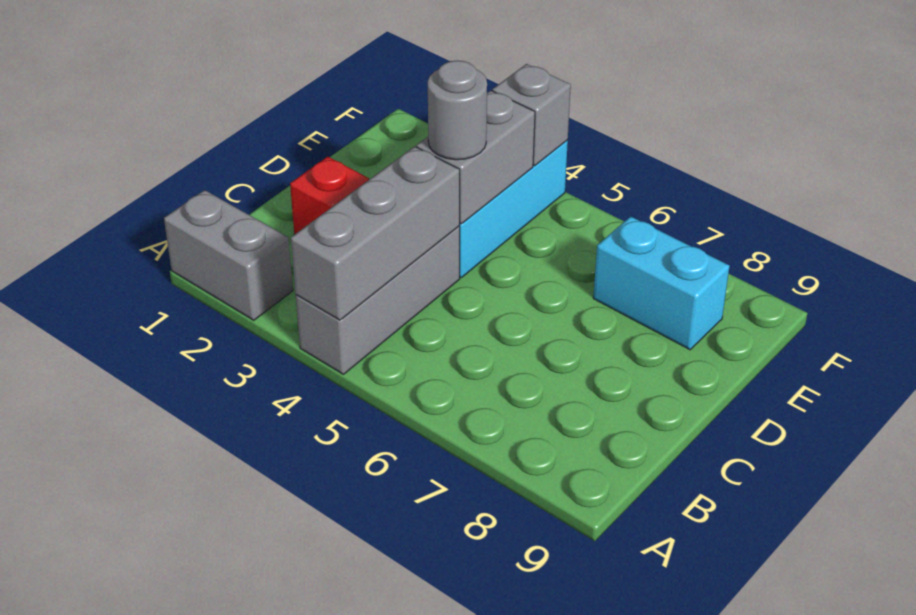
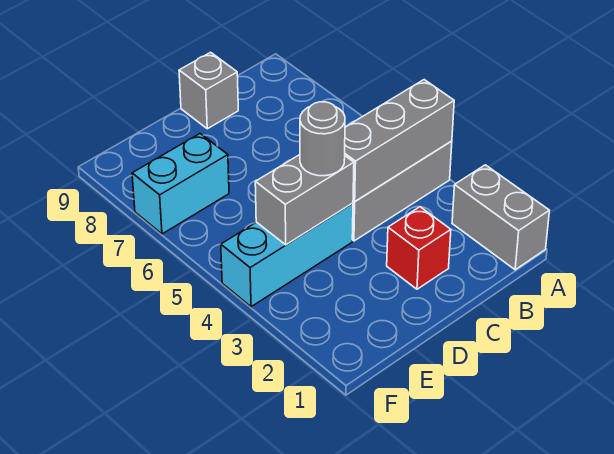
cyan brick E7:E8 level 1 -> cyan brick E7:F7 level 1
grey brick F4 level 2 -> grey brick C9 level 1

